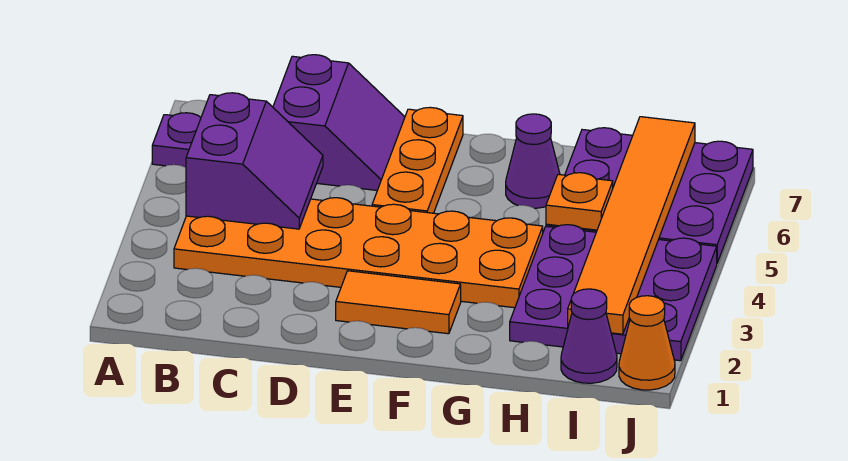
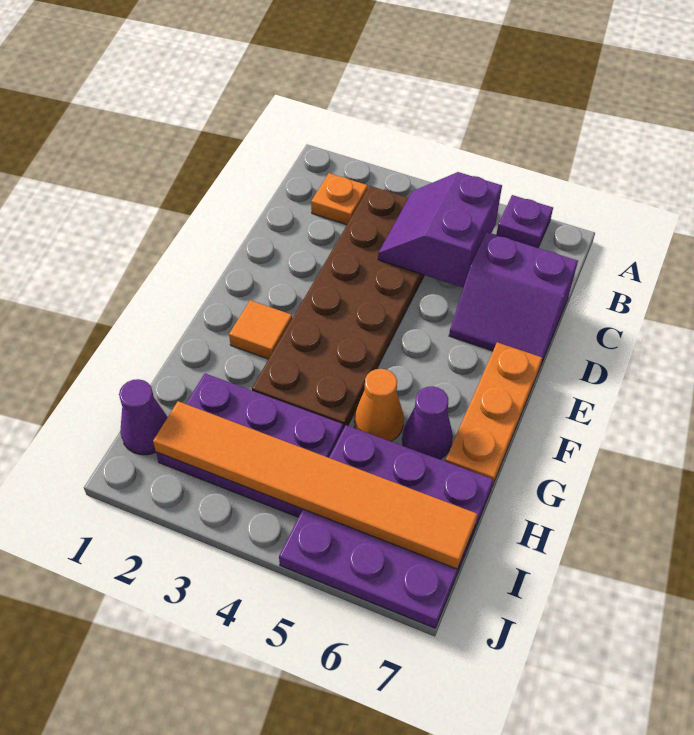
orange plate B3:G4 level 1 -> brown plate B3:G4 level 1
purple slope B4:C5 level 2 top B -> purple slope B4:C5 level 2 top 5
orange tile E2:F2 level 1 -> orange tile F2 level 1
orange plate E5:E7 level 1 -> orange plate E7:G7 level 1
purple plate H2:J4 level 1 -> purple plate H2:I4 level 1
orange plate H5 level 2 -> orange plate B2 level 1
orange cone J1 level 1 -> orange cone G5 level 1

